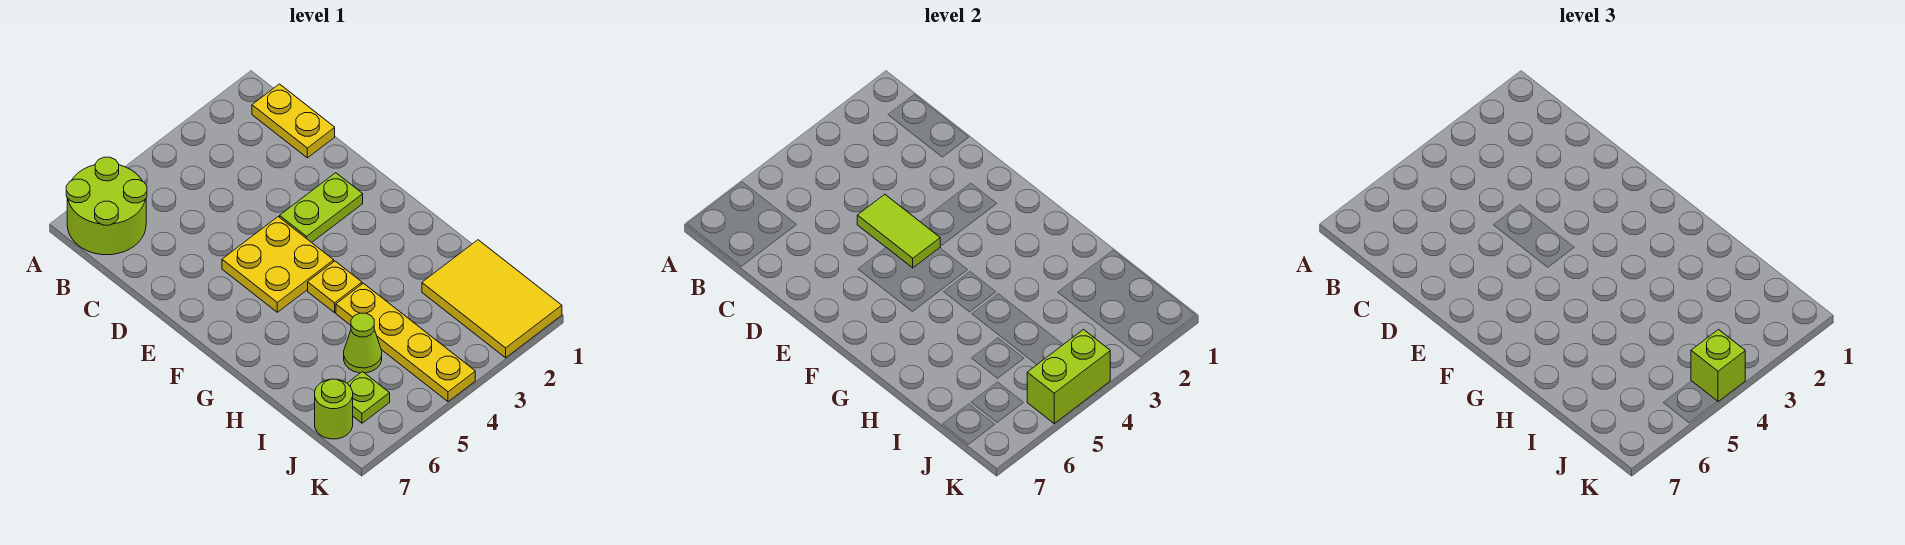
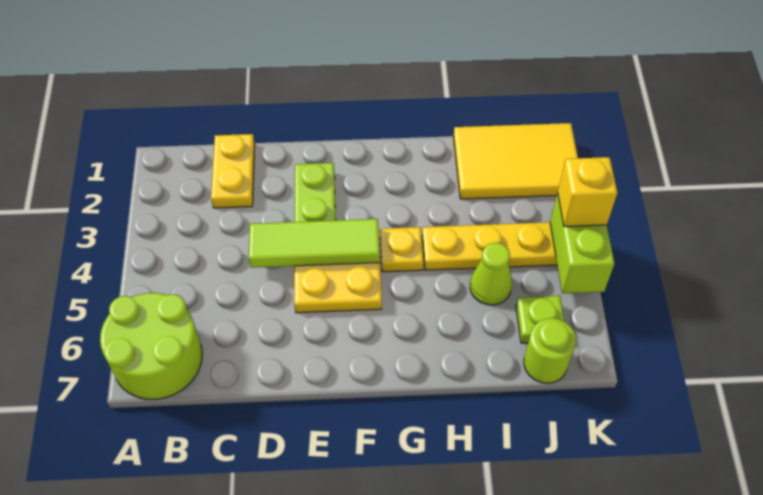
yellow plate B1:C1 level 1 -> yellow plate C1:C2 level 1
lime tile D4:E4 level 2 -> lime tile D4:F4 level 2
lime brick K4 level 3 -> yellow brick K4 level 3

